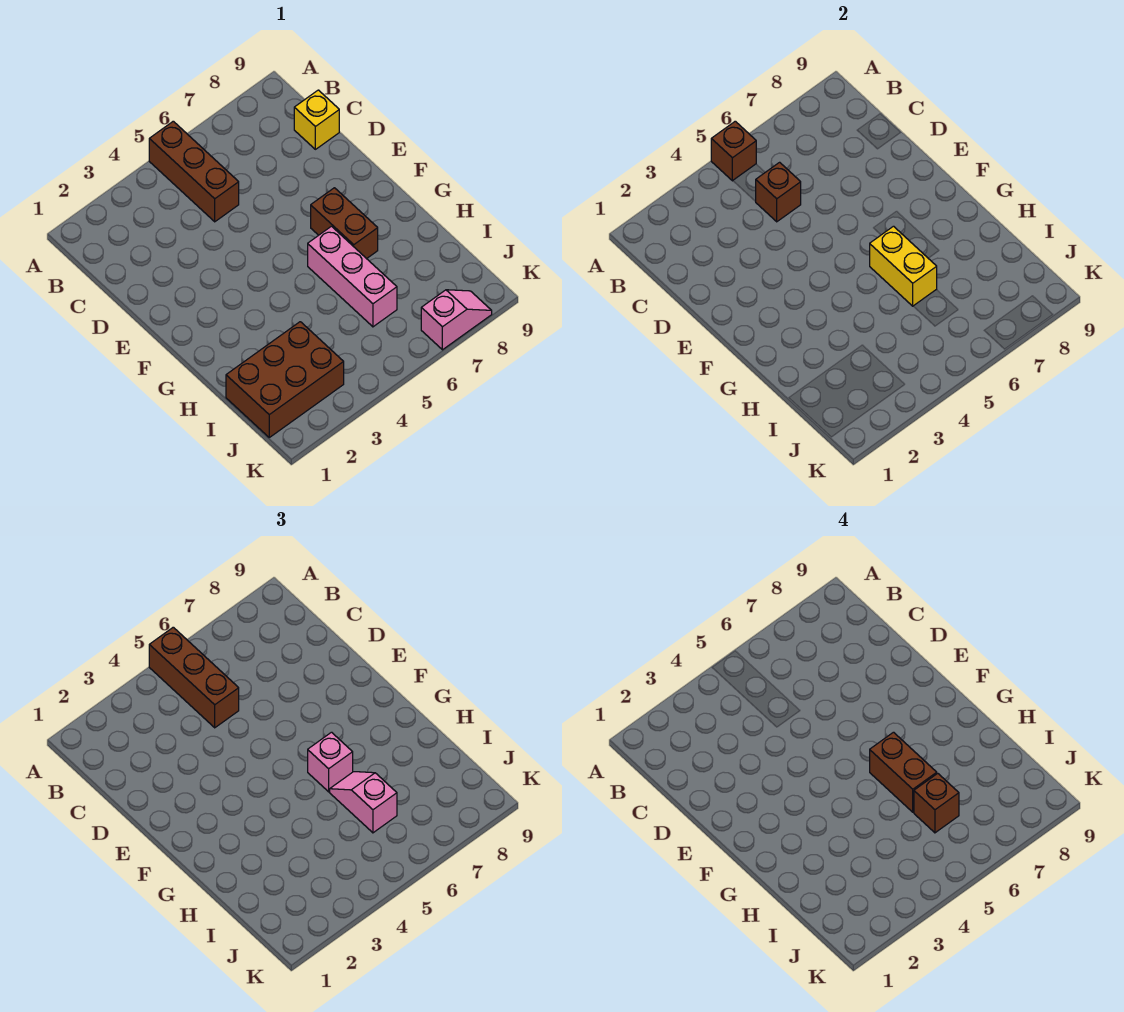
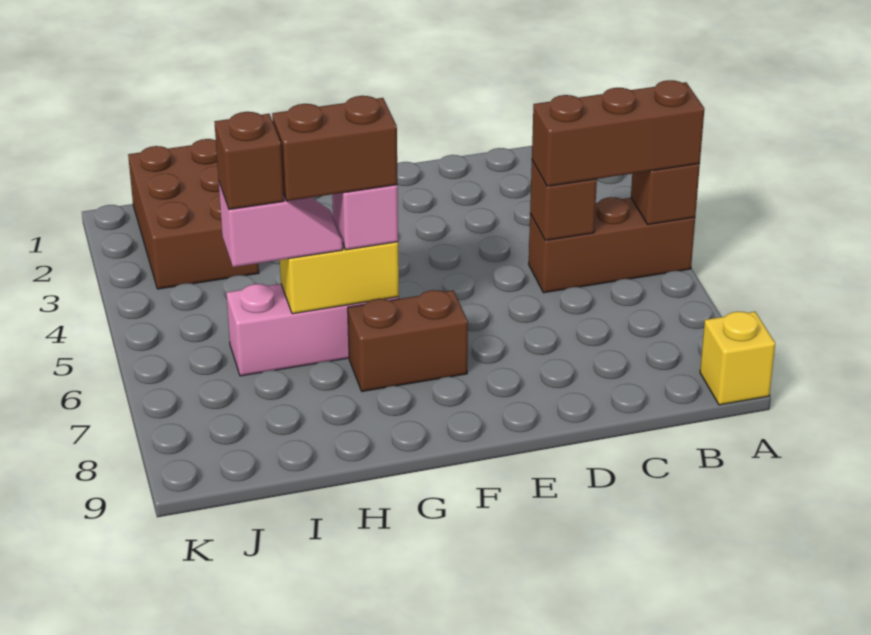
yellow brick C9 level 1 -> yellow brick A9 level 1
pink slope K7:K8 level 1 top 7 -> none

